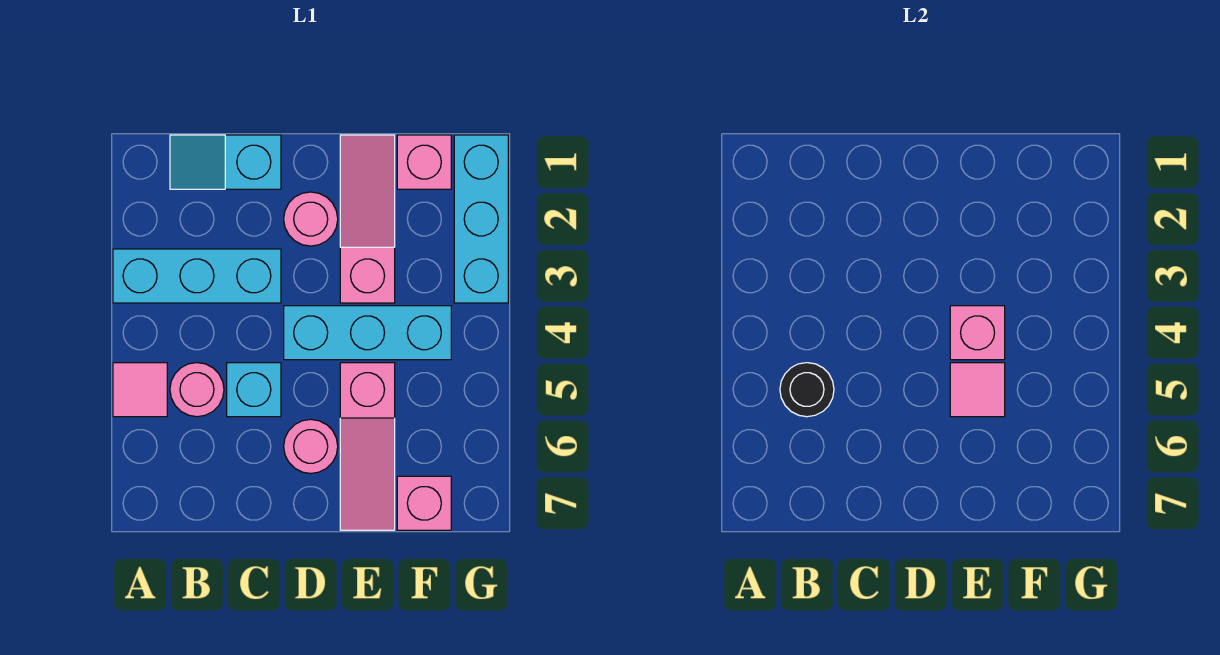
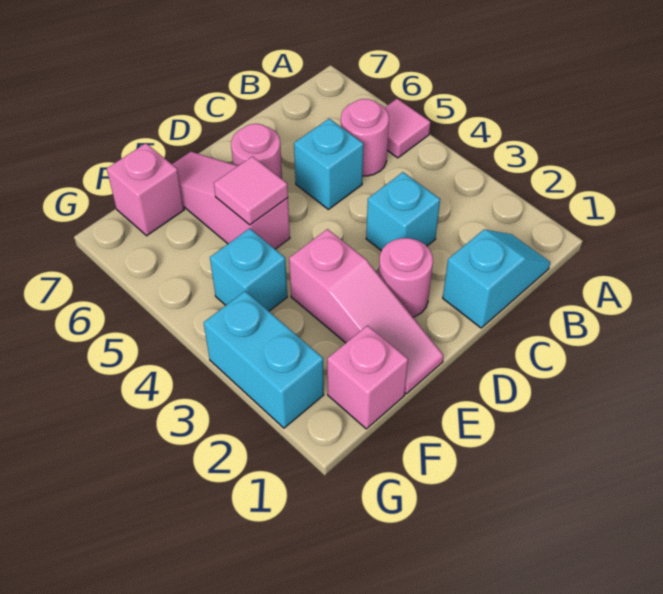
cyan brick A3:C3 level 1 -> cyan brick C3 level 1
black round brick B5 level 2 -> none
cyan brick D4:F4 level 1 -> cyan brick F4 level 1
pink brick E4 level 2 -> none
cyan brick G1:G3 level 1 -> cyan brick G2:G3 level 1

